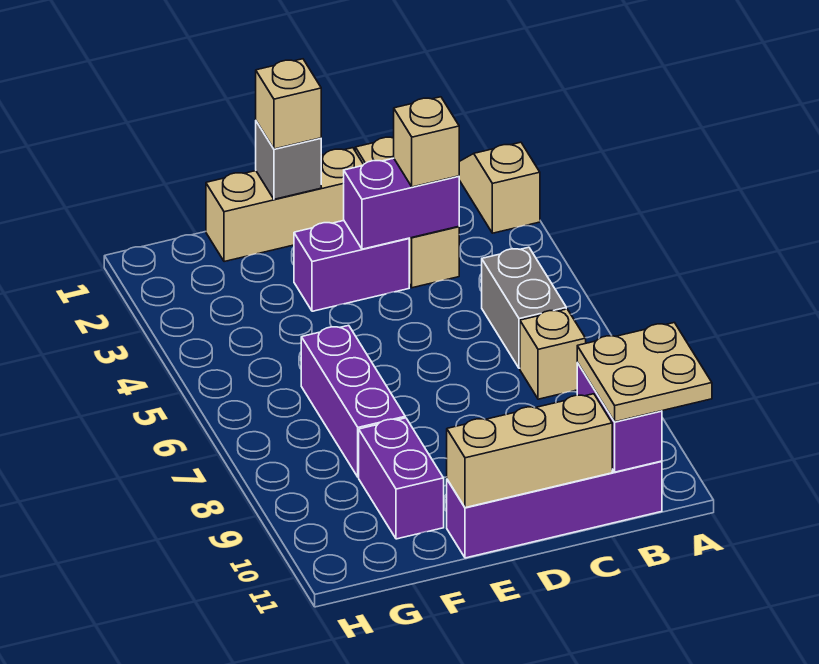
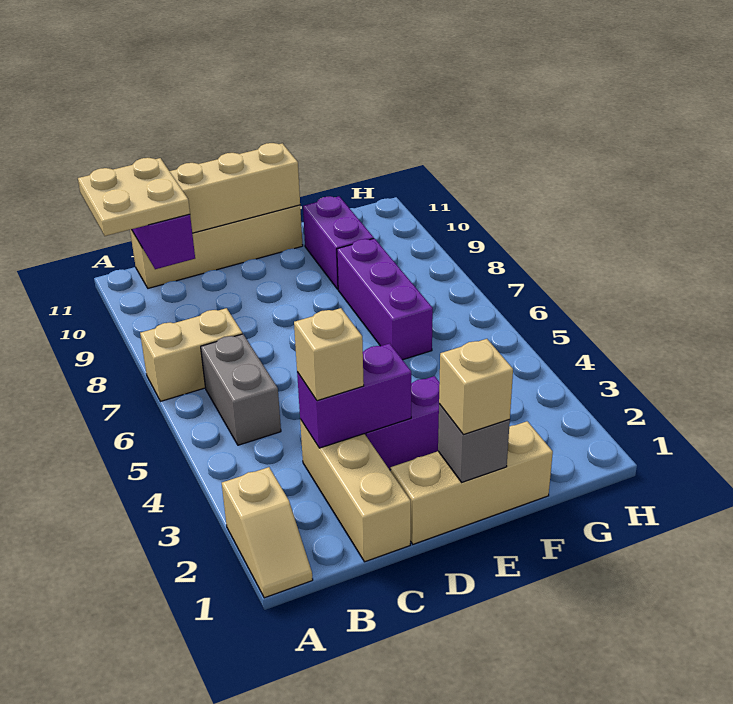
tan brick B7 level 1 -> tan brick A7:B7 level 1
purple brick B11:E11 level 1 -> tan brick B11:E11 level 1

